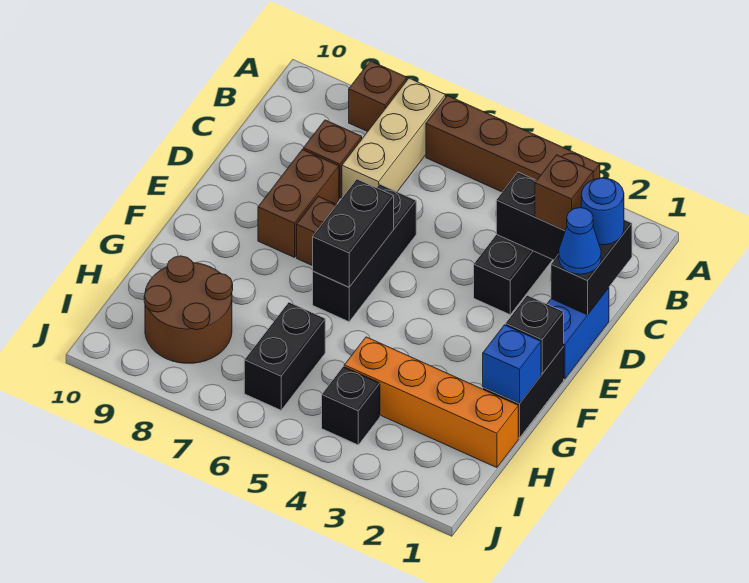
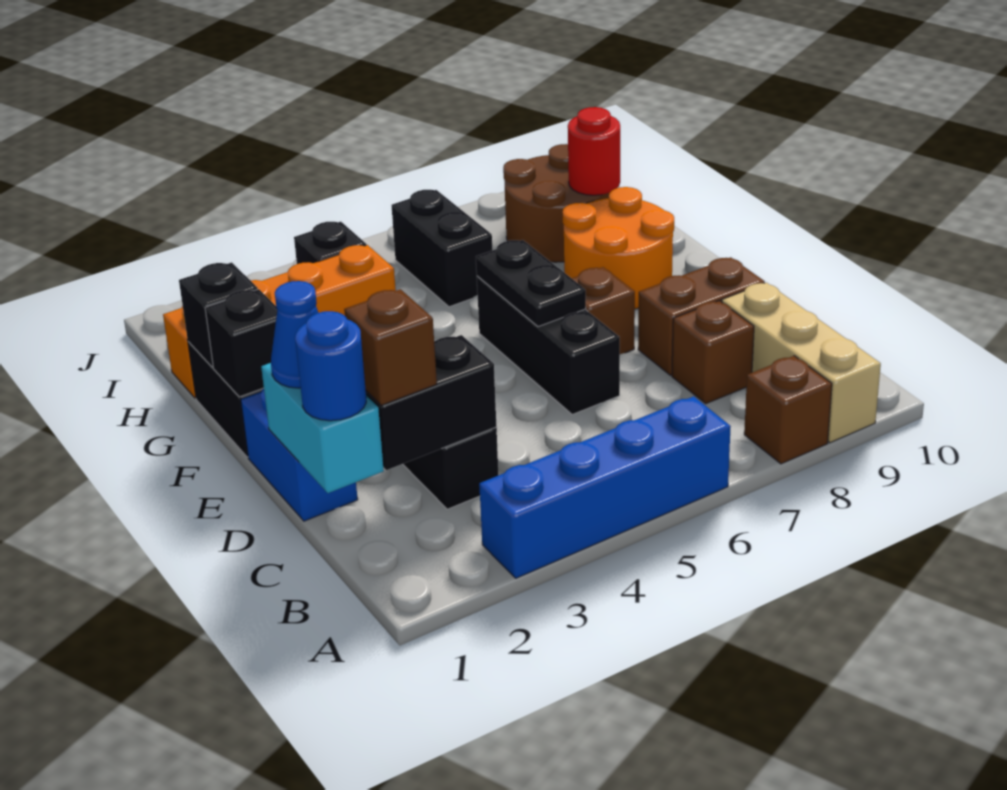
brown brick A3:A6 level 1 -> blue brick A3:A6 level 1
tan brick A7:C7 level 1 -> tan brick A9:C9 level 1
black brick C1:D1 level 2 -> cyan brick C1:D1 level 2
brown brick D8:E8 level 1 -> brown brick D8:D9 level 1
black brick E6:F6 level 2 -> black plate E6:F6 level 2
none -> orange round brick F8:G9 level 1
blue brick G1 level 2 -> black brick G1 level 2
none -> red round brick H9 level 2

